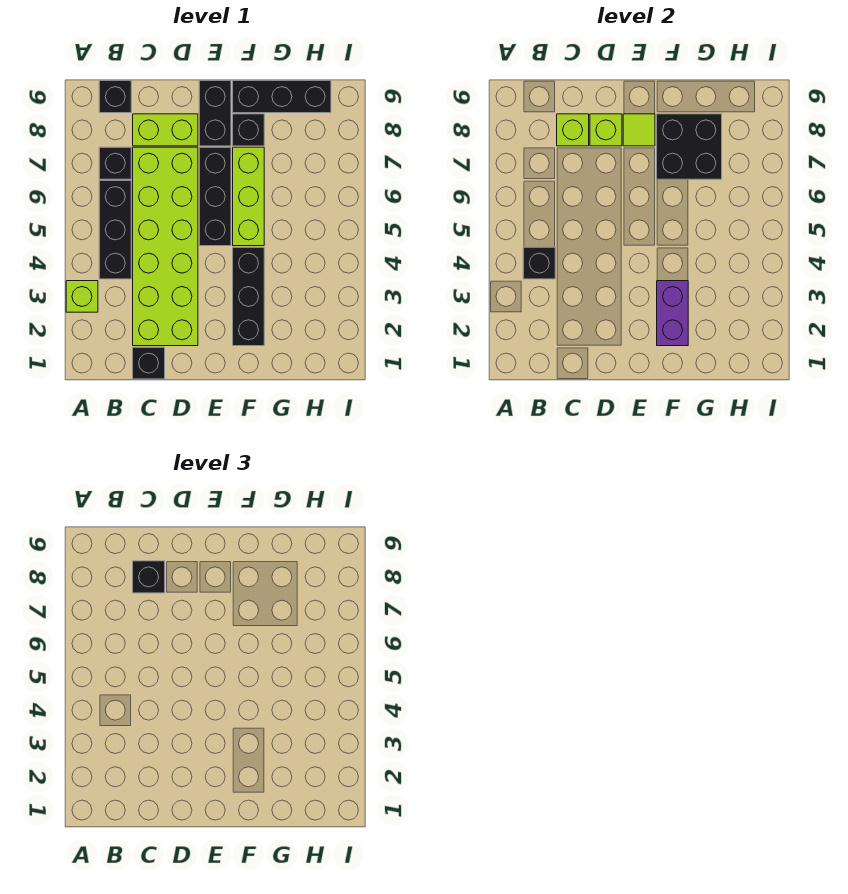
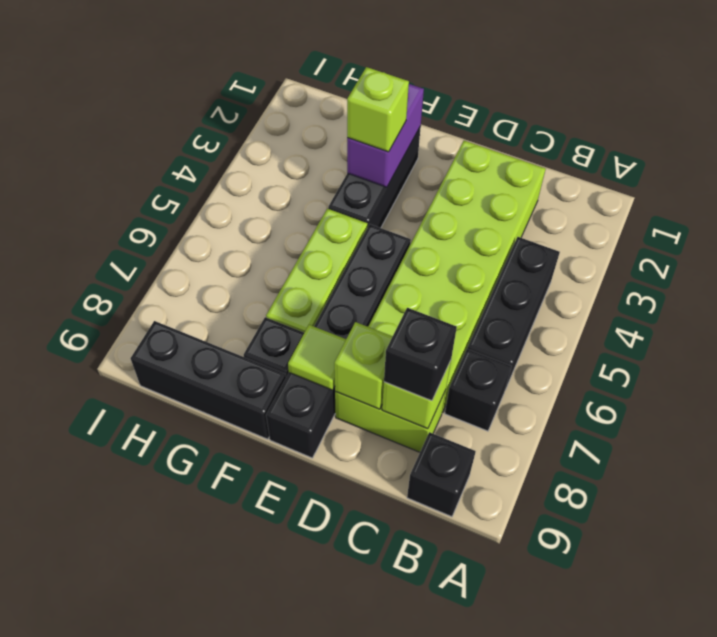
lime brick A3 level 1 -> lime brick F3 level 3
black brick B4 level 2 -> none
black brick C1 level 1 -> none
black brick F7:G8 level 2 -> none

